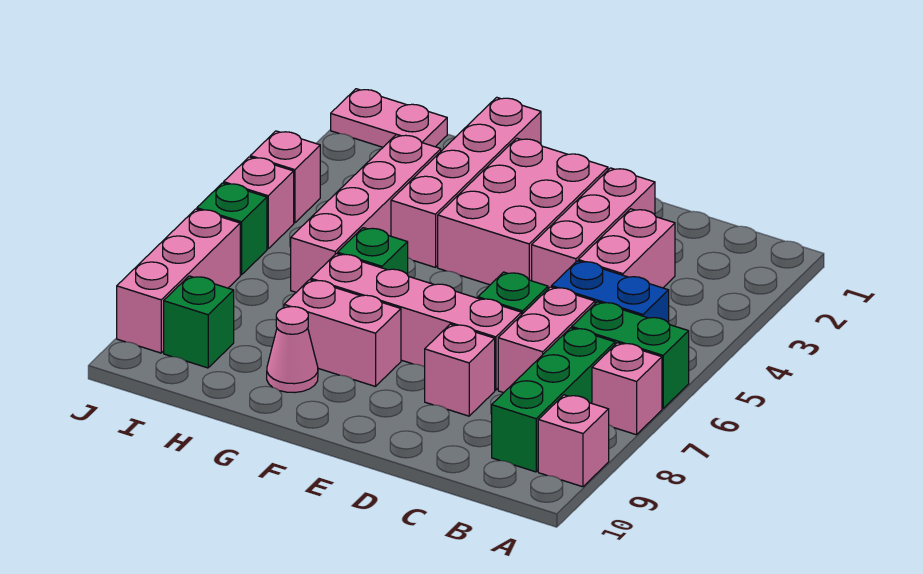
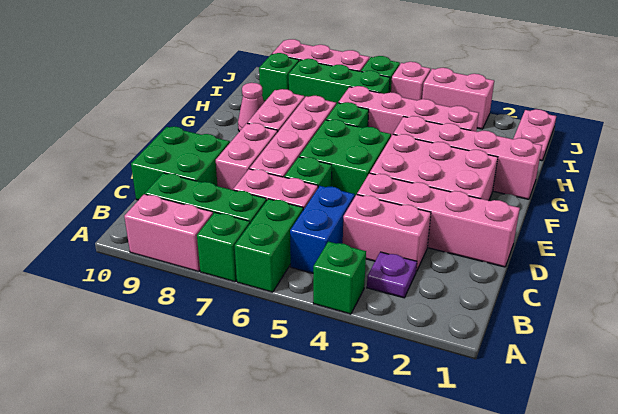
none -> green brick A4 level 1
pink brick A7 level 1 -> green brick A7 level 1
pink brick A9 level 1 -> pink brick A8:A9 level 1
none -> purple plate B3 level 1
none -> green brick C9:D10 level 1
pink brick D2:D4 level 1 -> pink brick D1:D4 level 1
pink brick D8 level 1 -> pink brick D8:E8 level 1
none -> green brick E5:F6 level 1
none -> green brick I6:I8 level 1
pink brick J4 level 1 -> pink brick J3:J4 level 1

